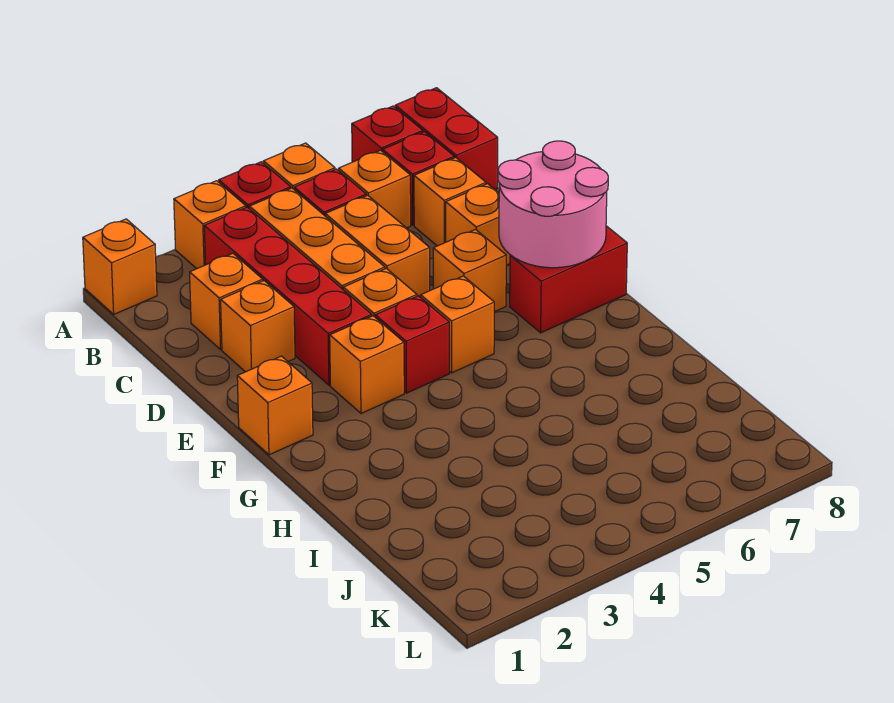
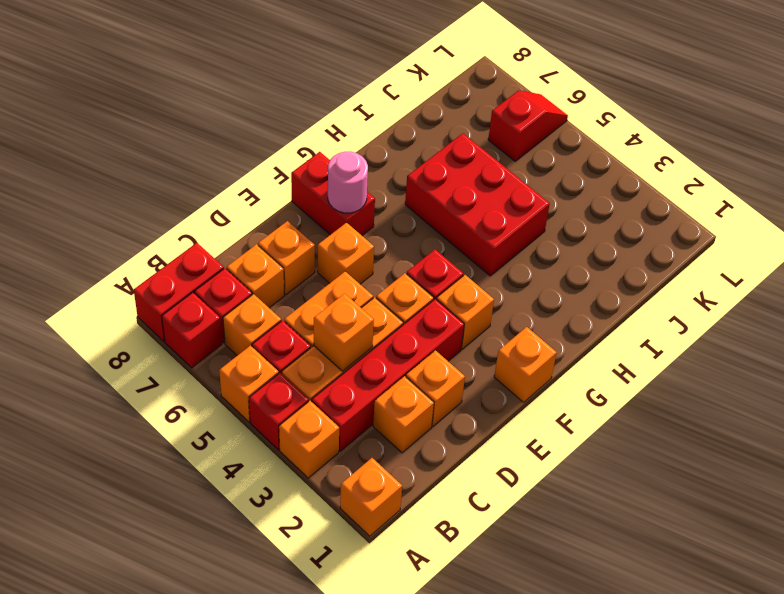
pink round brick E7:F8 level 2 -> pink round brick F7 level 2
orange brick F5 level 1 -> orange brick C4 level 2
none -> red brick H4:I6 level 1
none -> red slope K6:L6 level 1 top K

